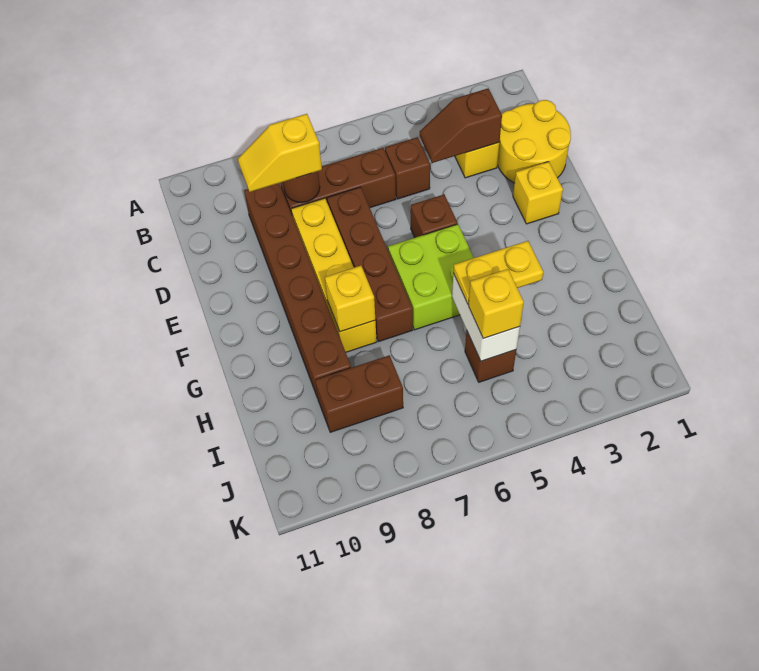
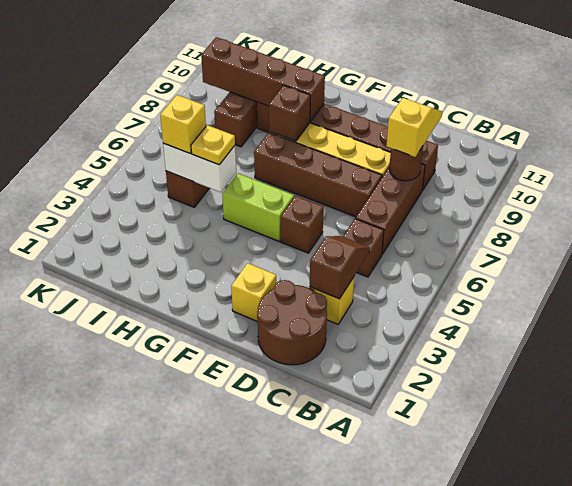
yellow round brick C1:D2 level 1 -> brown round brick C1:D2 level 1
lime brick F5:G6 level 1 -> lime brick F5:G5 level 1
yellow brick G8 level 2 -> brown brick G8 level 2
none -> brown brick G9:J9 level 2
yellow plate H4:H5 level 3 -> yellow plate H5 level 3

